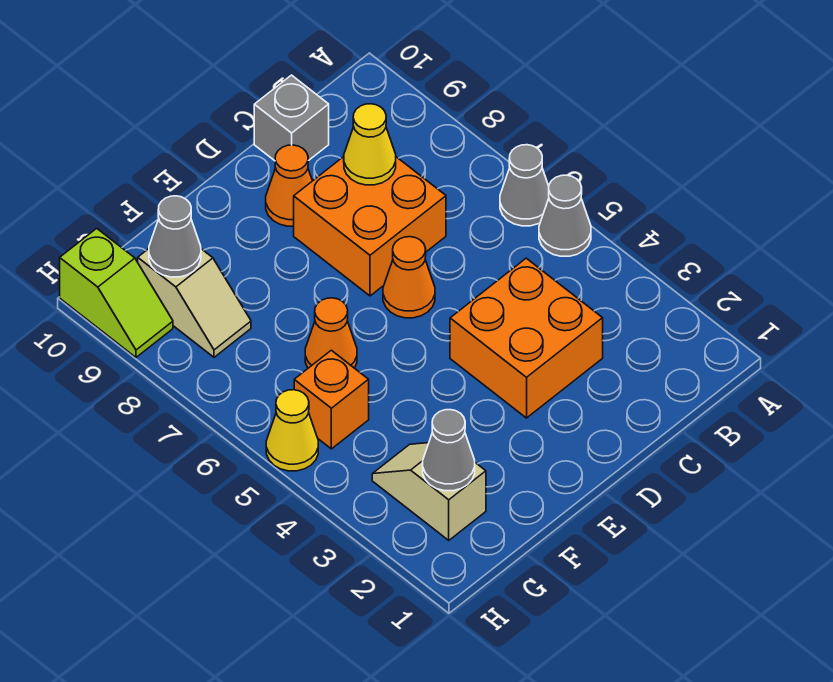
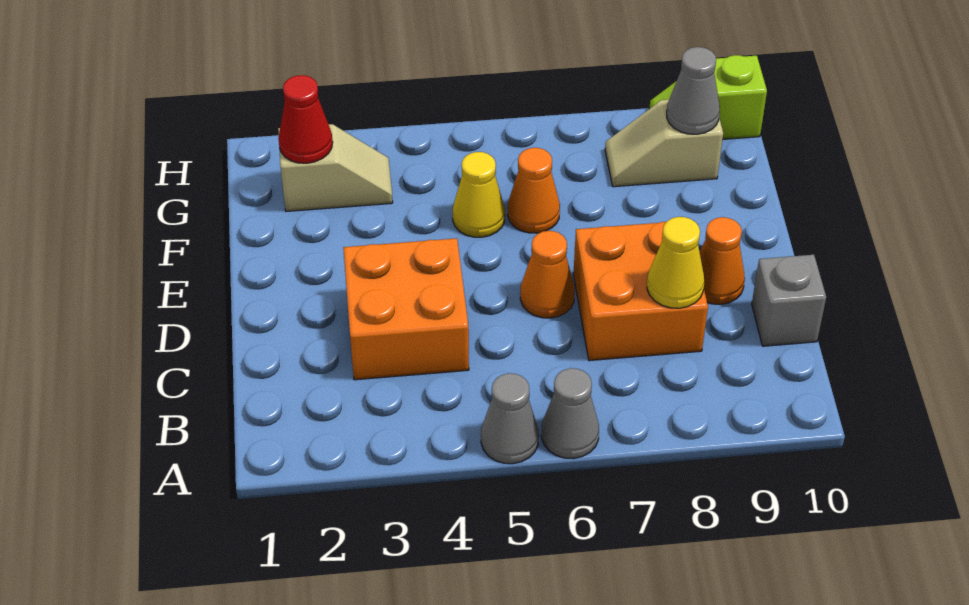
grey cone G2 level 2 -> red cone G2 level 2
orange brick G5 level 1 -> none
yellow cone H5 level 1 -> yellow cone F5 level 1

